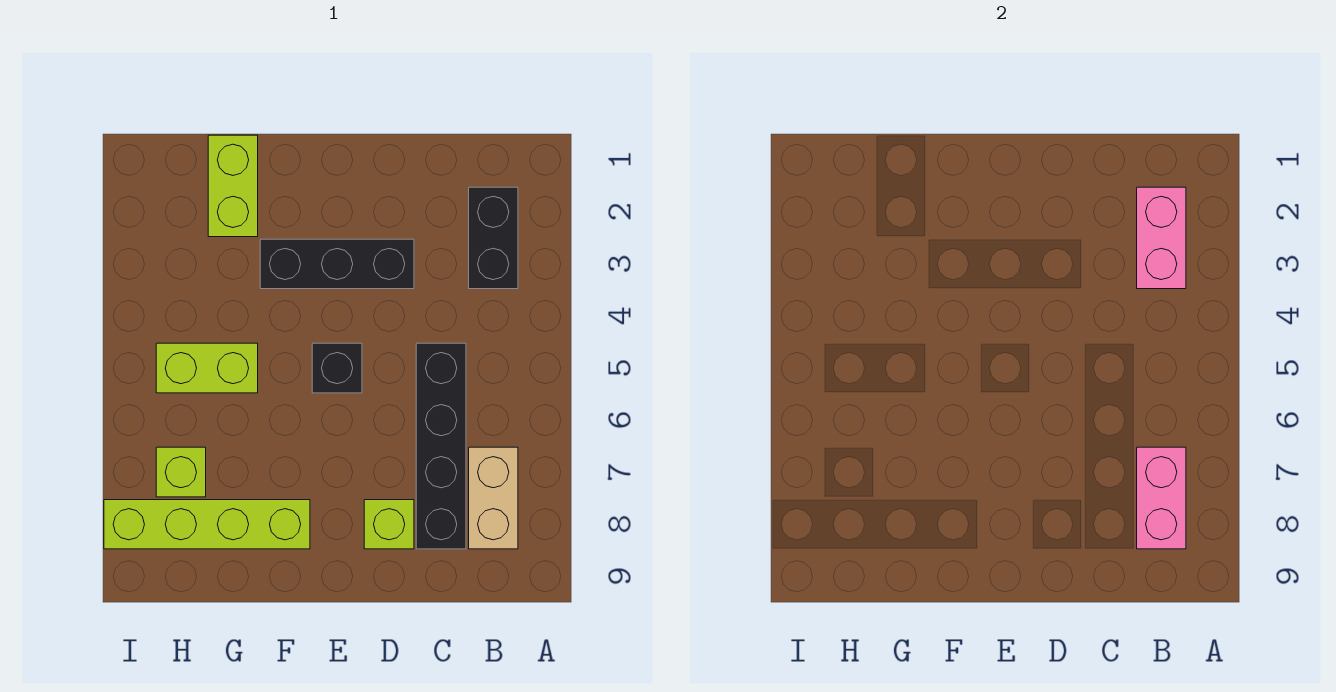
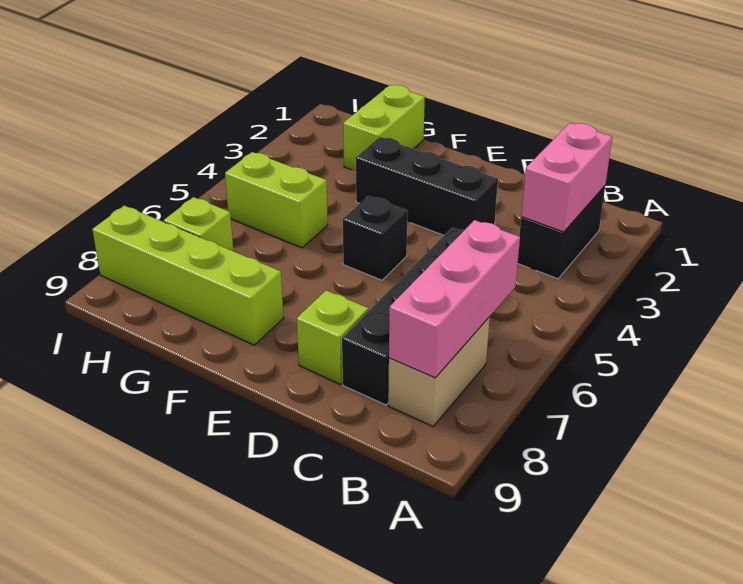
pink brick B7:B8 level 2 -> pink brick B6:B8 level 2

